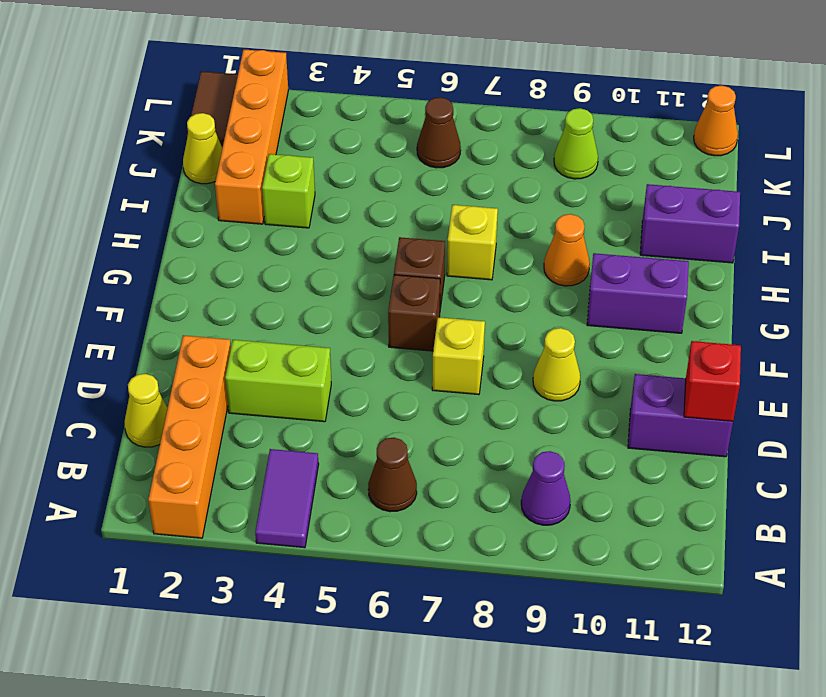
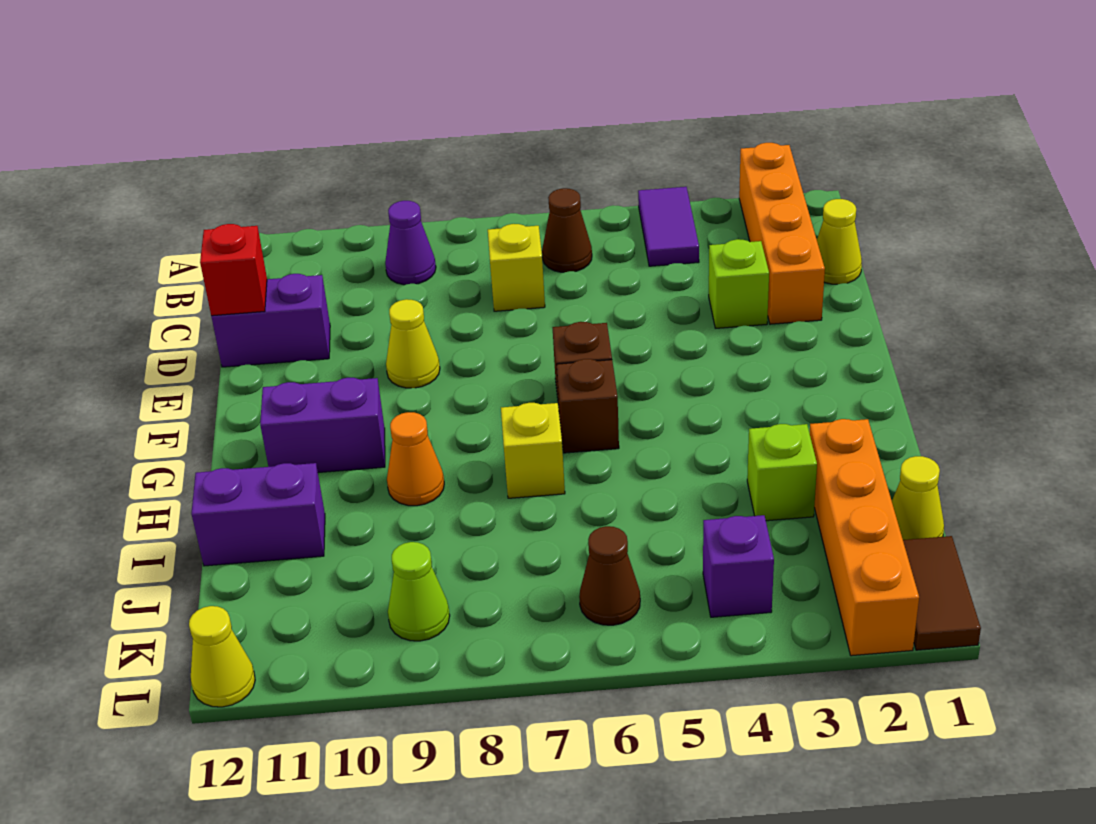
lime brick D3:D4 level 1 -> lime brick D3 level 1
yellow brick E7 level 1 -> yellow brick C7 level 1
none -> purple brick K4 level 1
orange cone L12 level 1 -> yellow cone L12 level 1

